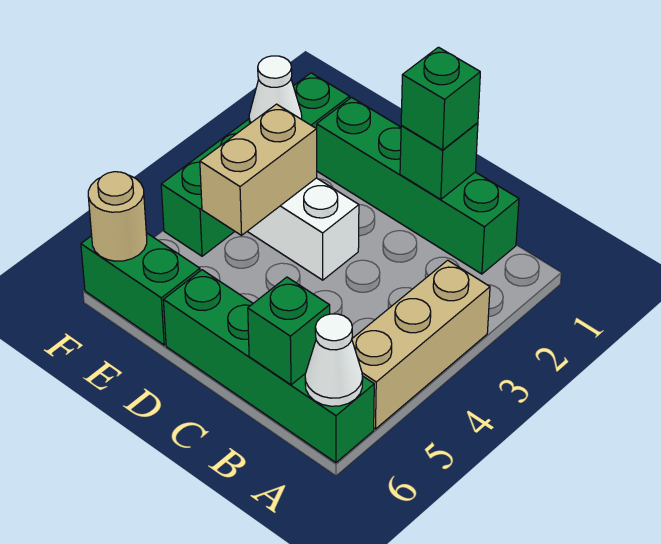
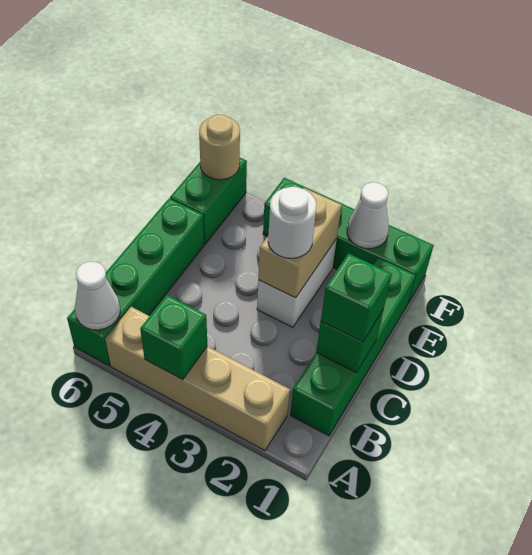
tan brick A3:A5 level 1 -> tan brick A2:A5 level 1
green brick B6 level 2 -> green brick A4 level 2
none -> white round brick D3 level 3
tan brick E3:E4 level 2 -> tan brick D3:E3 level 2

